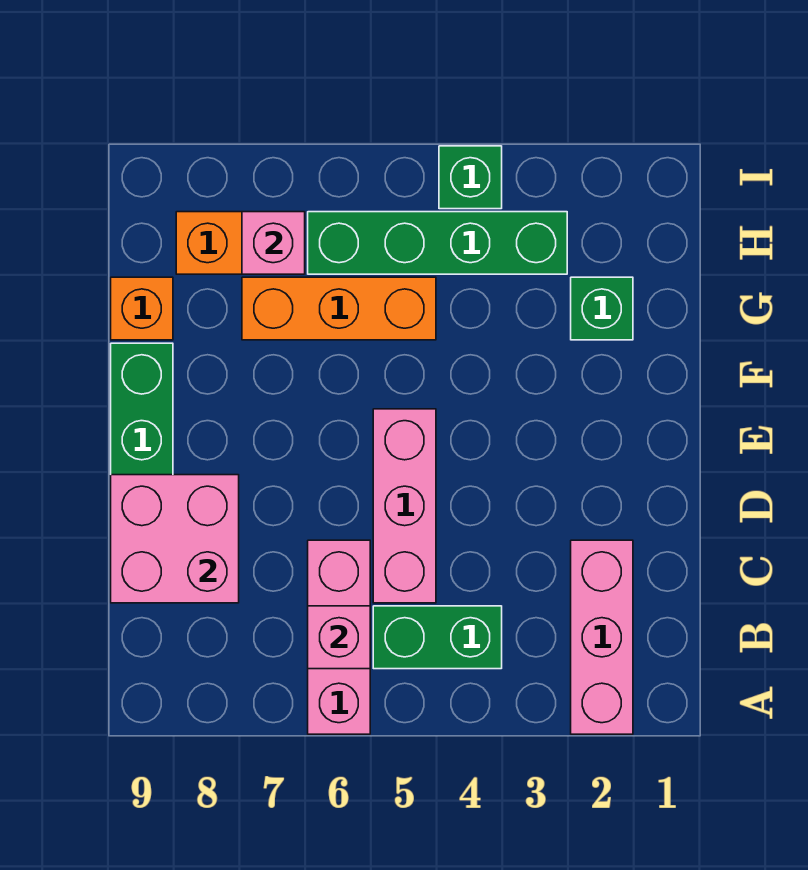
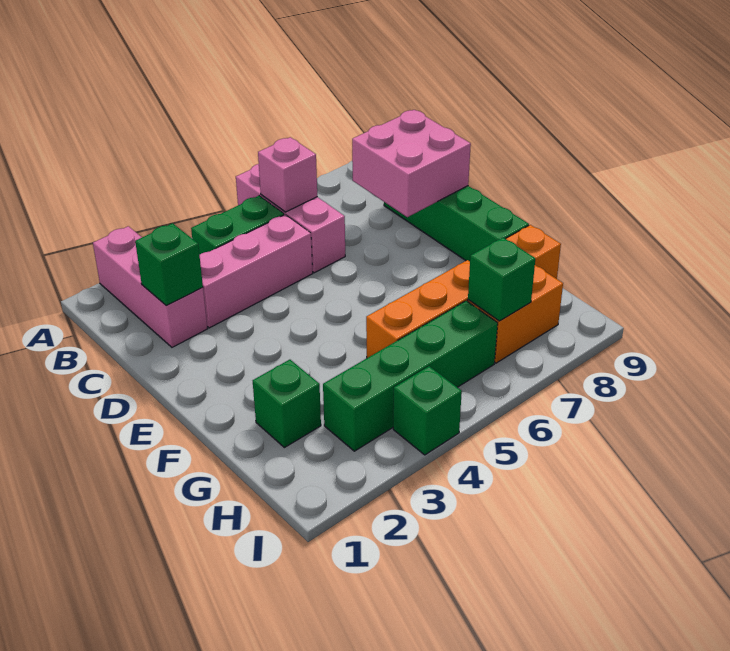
none -> green brick C2 level 2
pink brick C5:E5 level 1 -> pink brick C3:C5 level 1
pink brick H7 level 2 -> green brick H7 level 2

